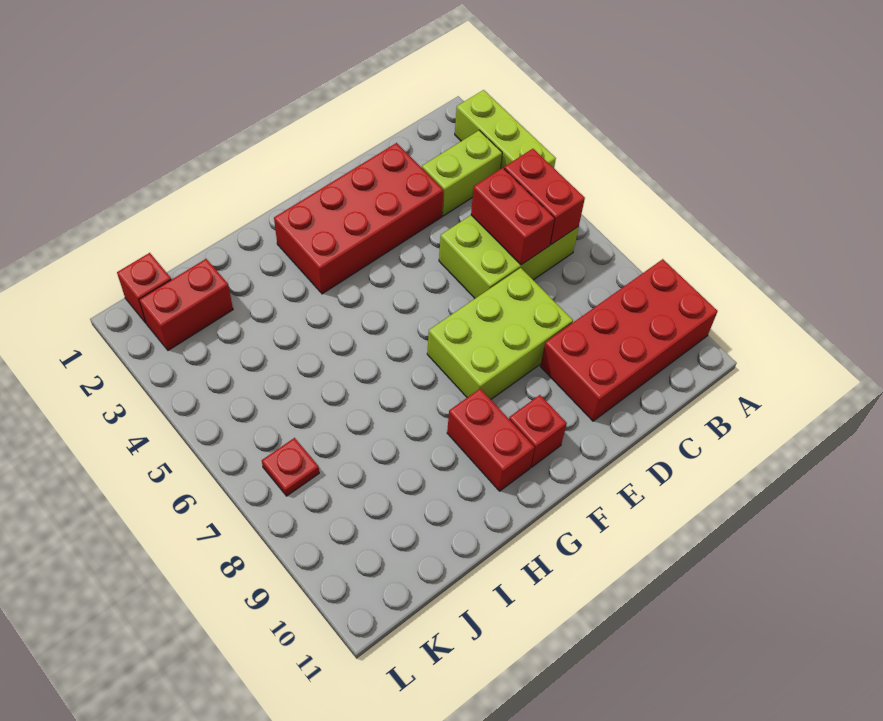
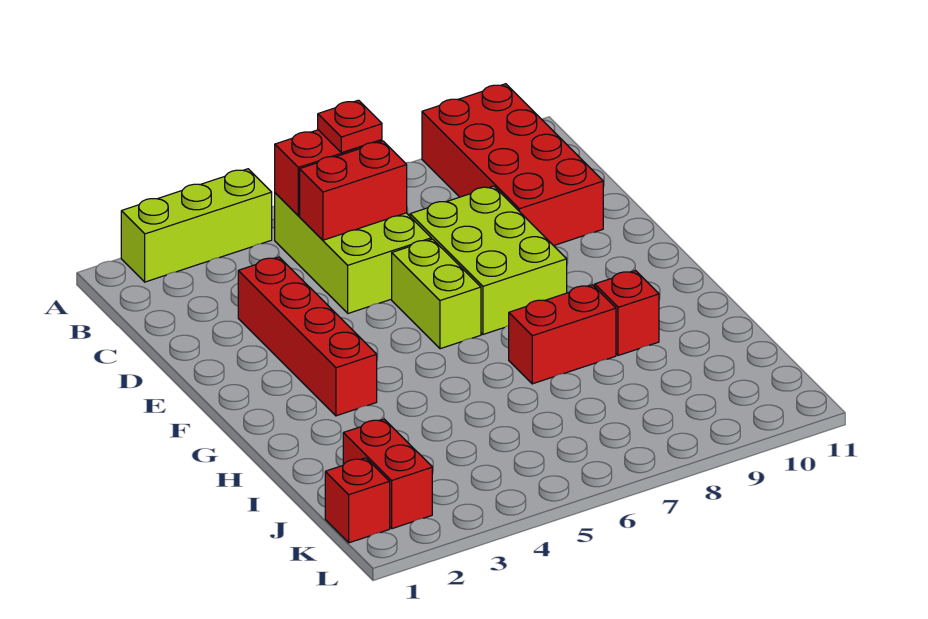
lime brick B3:C3 level 1 -> lime brick E6:F6 level 1
red brick D2:G3 level 1 -> red brick D3:G3 level 1
red brick F10 level 1 -> red brick H9 level 1
red brick G9:G10 level 1 -> red brick H7:H8 level 1
red plate K7 level 1 -> red plate B6 level 3

